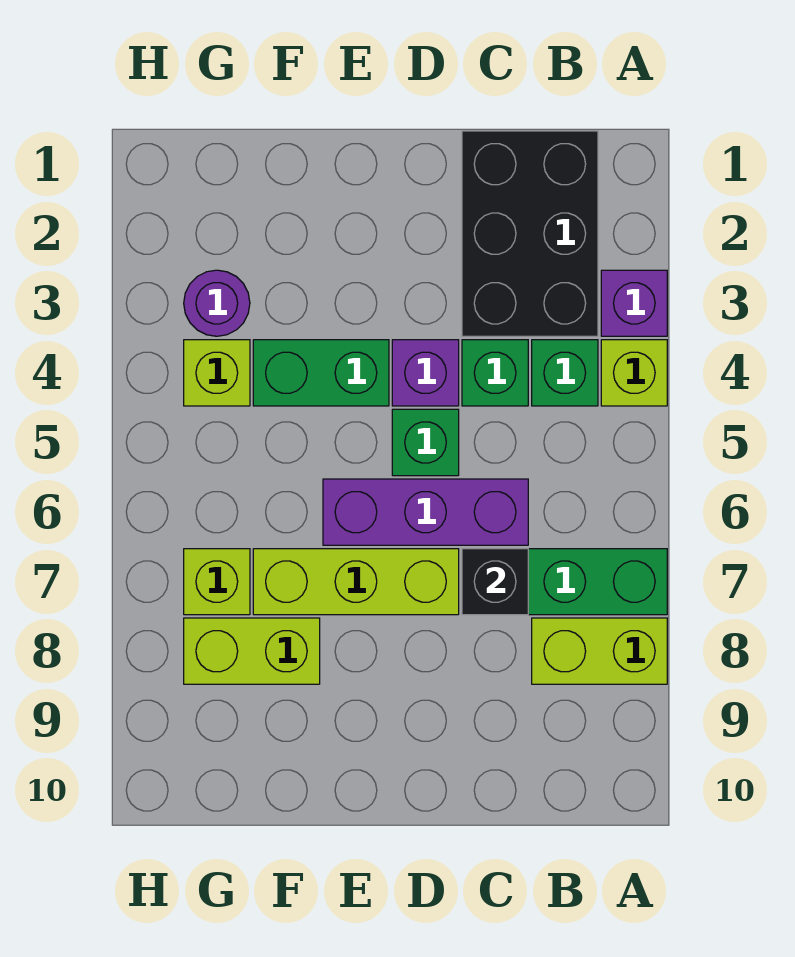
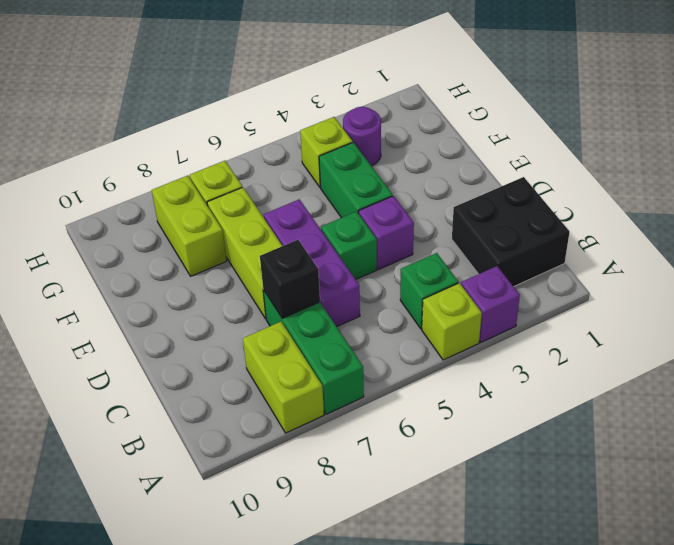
black brick B1:C3 level 1 -> black brick B1:C2 level 1
green brick C4 level 1 -> none

